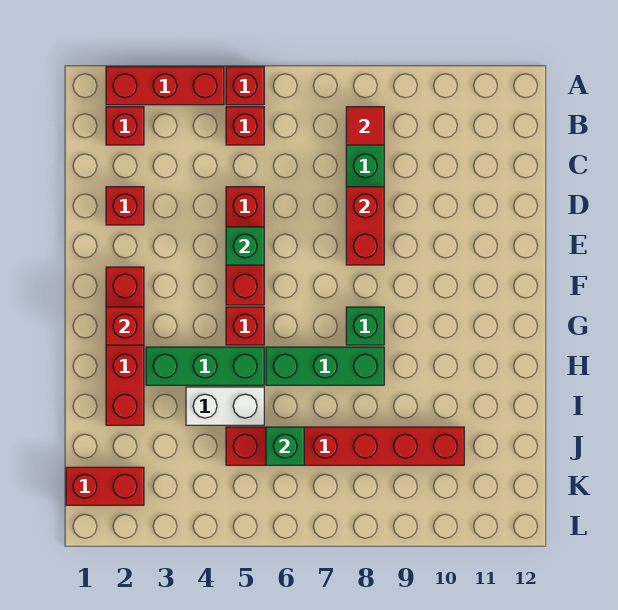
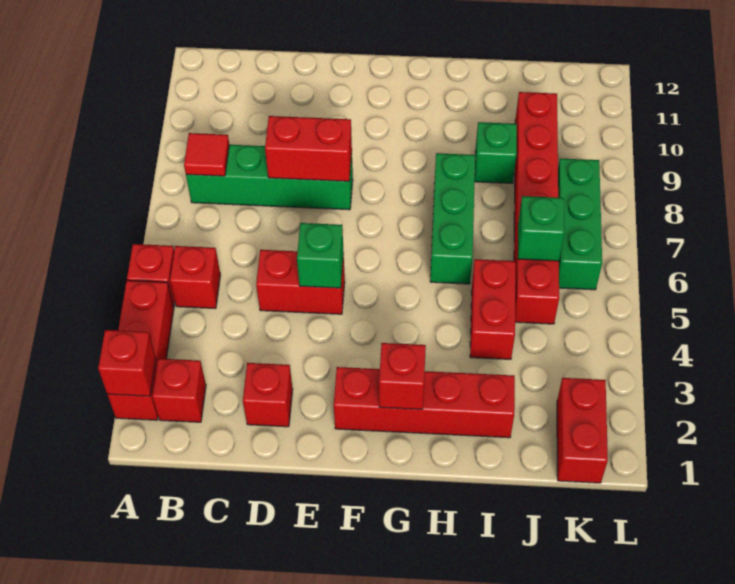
red brick D5:F5 level 1 -> red brick D5:E5 level 1
red brick G5 level 1 -> red brick A2 level 2
green brick G8 level 1 -> green brick I9 level 1
green brick H3:H5 level 1 -> green brick K6:K8 level 1
white brick I4:I5 level 1 -> red brick I4:I5 level 1

